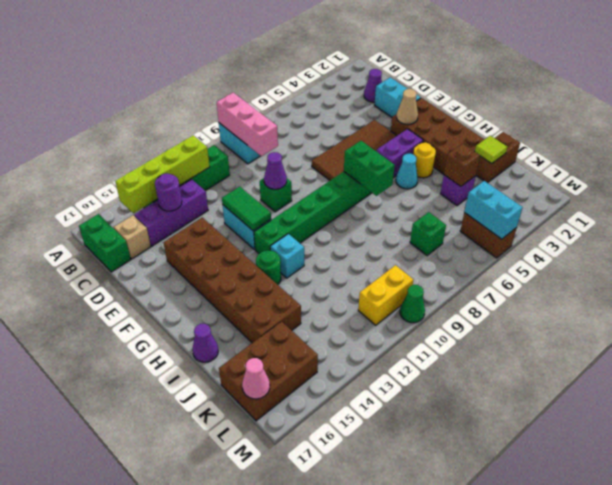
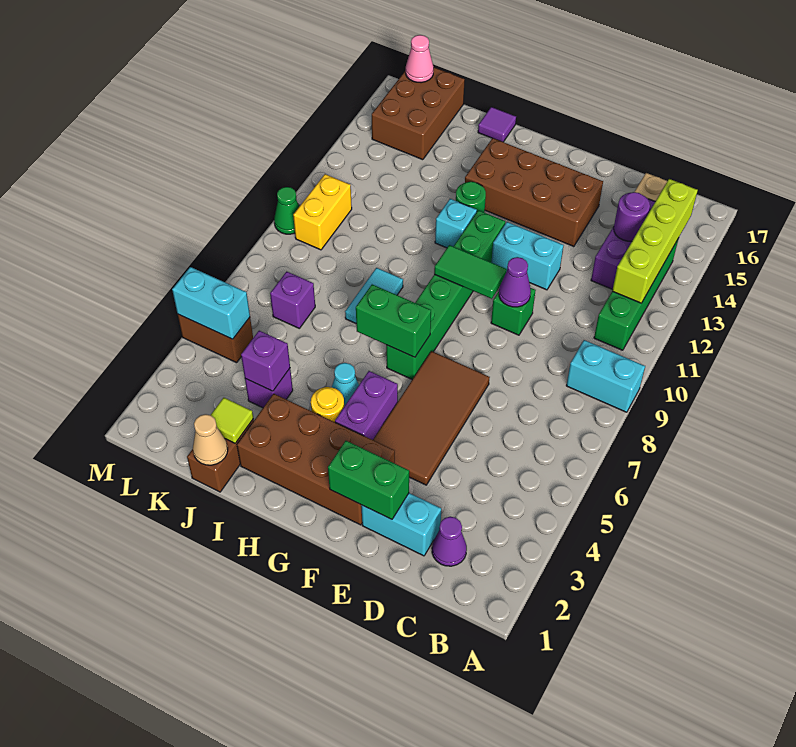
pink brick A9:C9 level 2 -> none
green brick B17:C17 level 1 -> green brick E2:F2 level 2
green tile E12:F12 level 2 -> green tile F10:G10 level 2
brown brick E14:J15 level 1 -> brown brick E14:H15 level 1
tan cone F3 level 2 -> tan cone J1 level 2
none -> cyan tile I8:I9 level 1
purple cone I17 level 1 -> purple tile I17 level 1
brown brick J4 level 2 -> purple brick J4 level 2
green brick K7 level 1 -> purple brick K7 level 1

